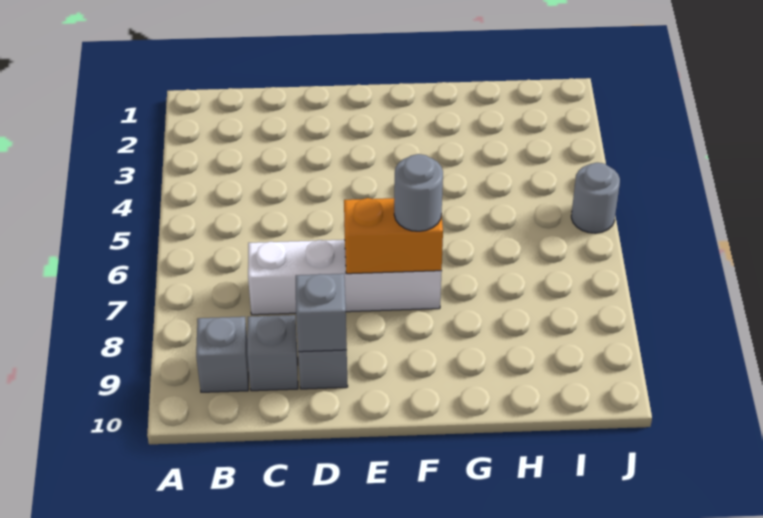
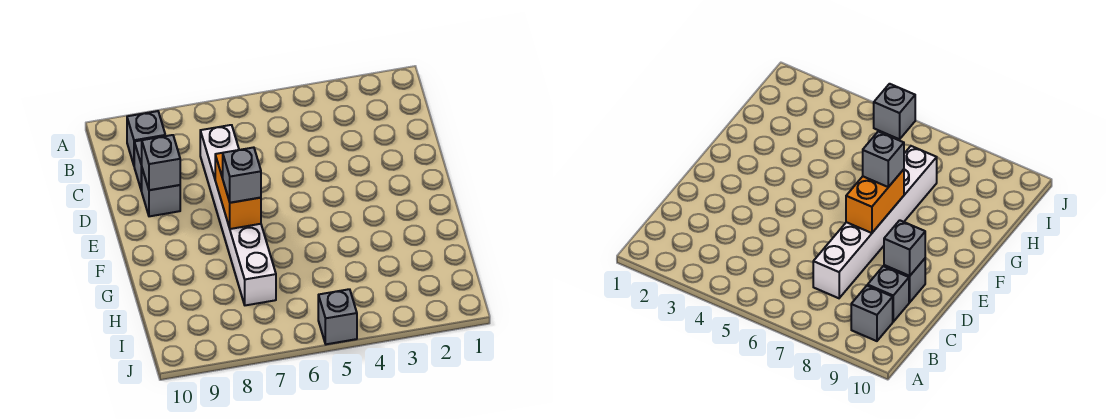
white brick C7:F7 level 1 -> white brick C7:H7 level 1
grey round brick F7 level 3 -> grey brick F7 level 3
grey round brick J5 level 1 -> grey brick J5 level 1

